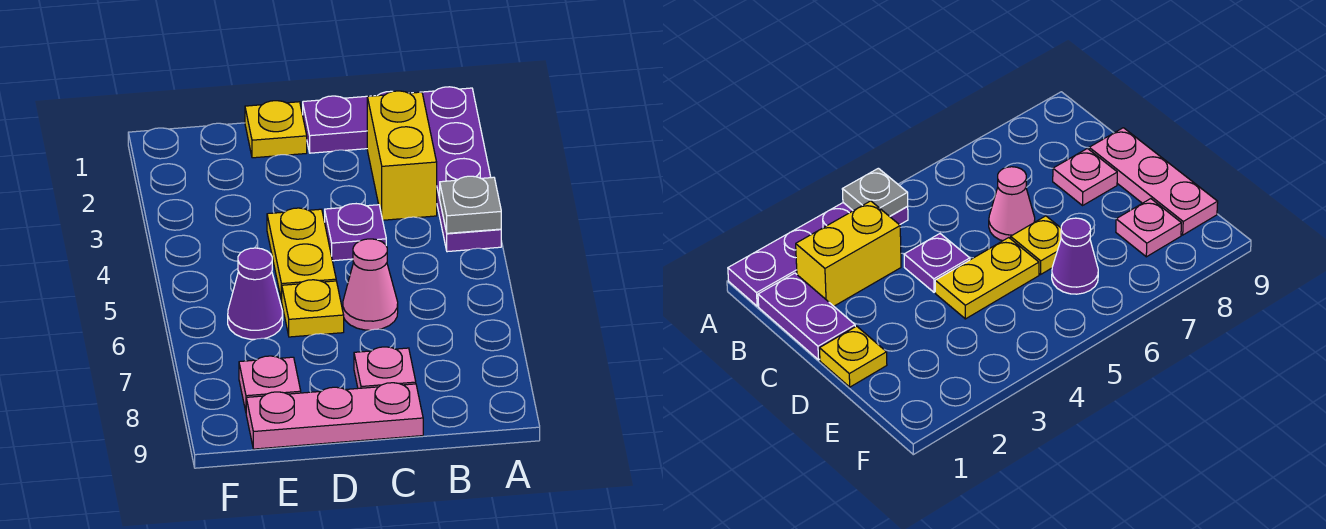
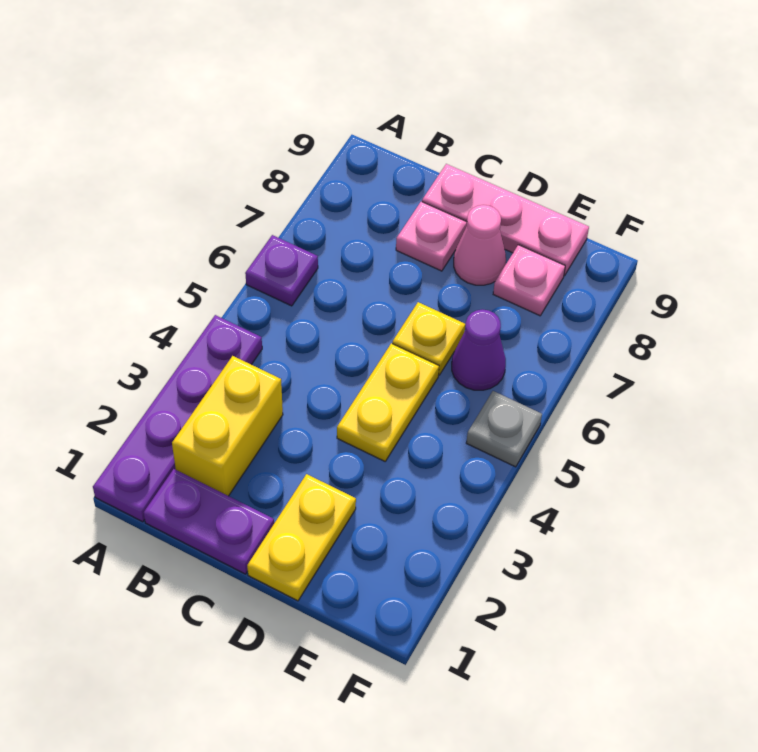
grey plate A4 level 2 -> grey plate F5 level 1
purple plate C4 level 1 -> purple plate A6 level 1
pink cone C6 level 1 -> pink cone D8 level 1
yellow plate D1 level 1 -> yellow plate D1:D2 level 1

